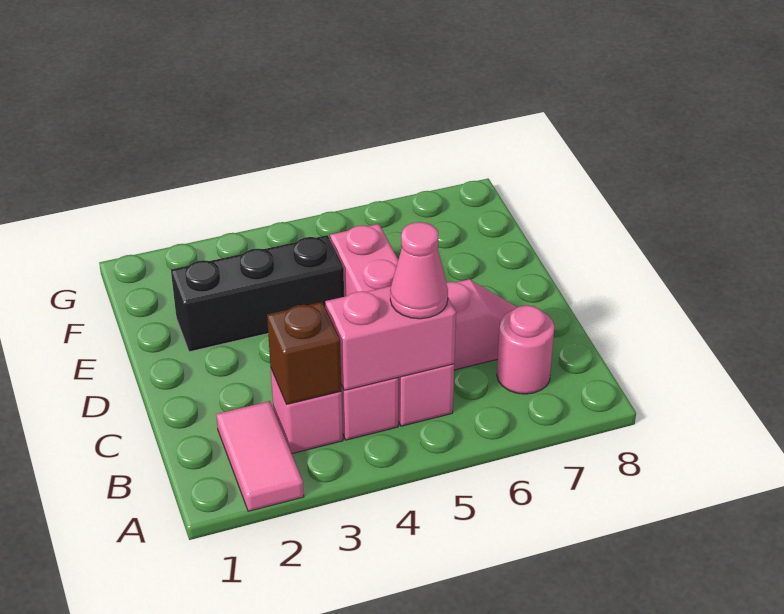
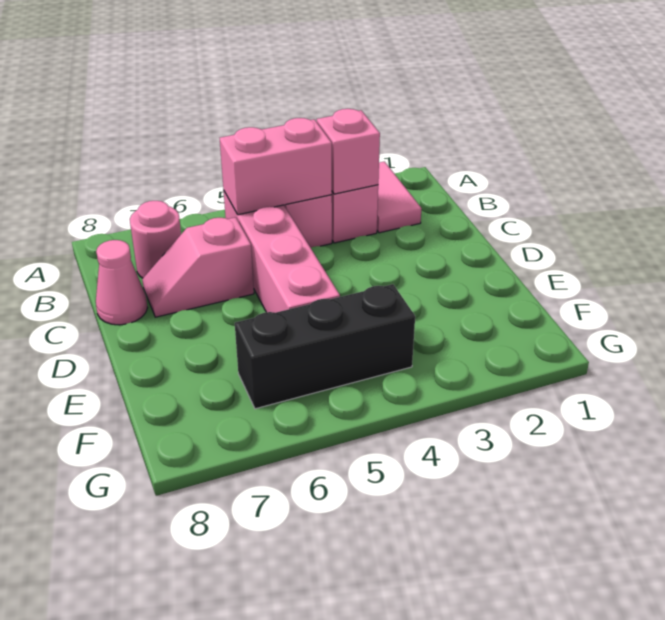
brown brick B3 level 2 -> pink brick B3 level 2
pink cone B5 level 3 -> pink cone C8 level 1
black brick E2:E4 level 1 -> black brick F4:F6 level 1

